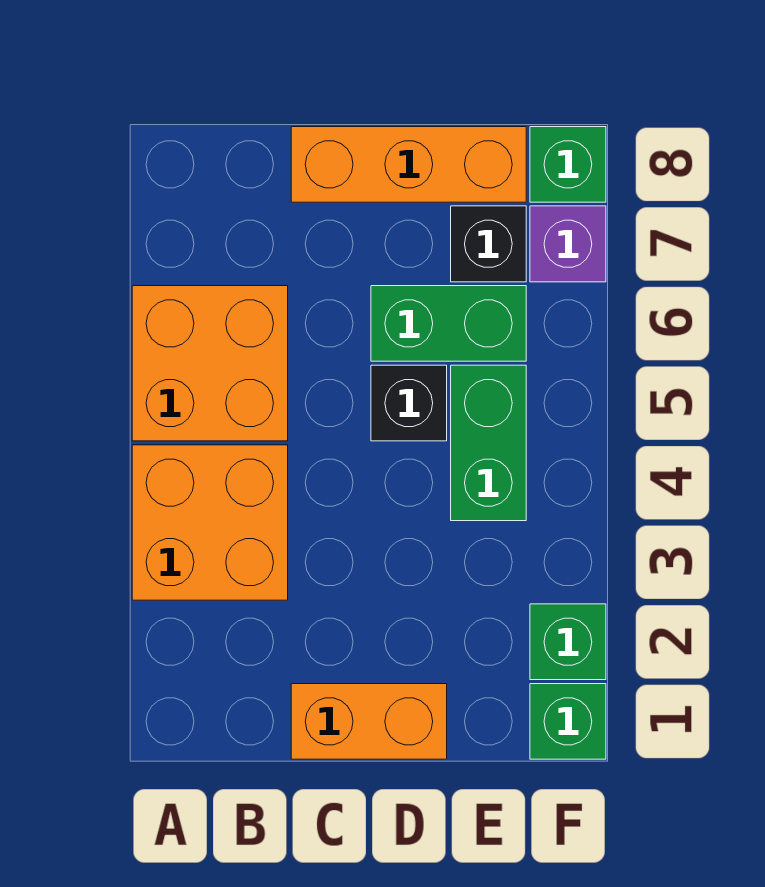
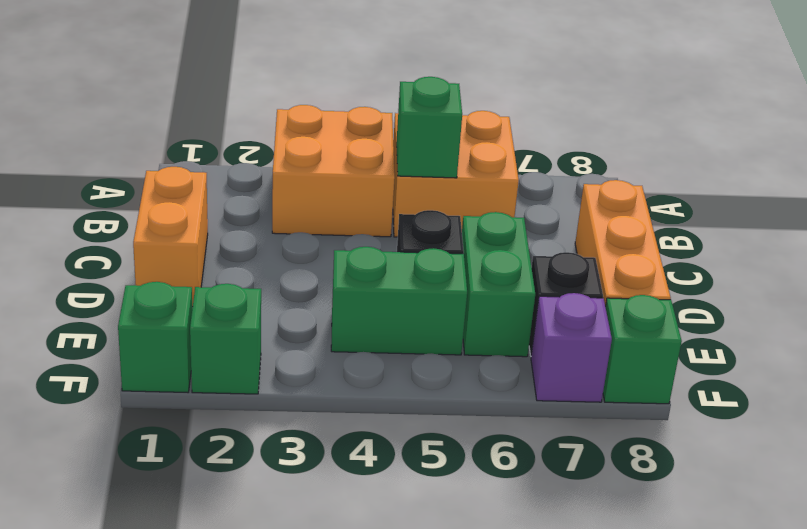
none -> green brick B5 level 2

